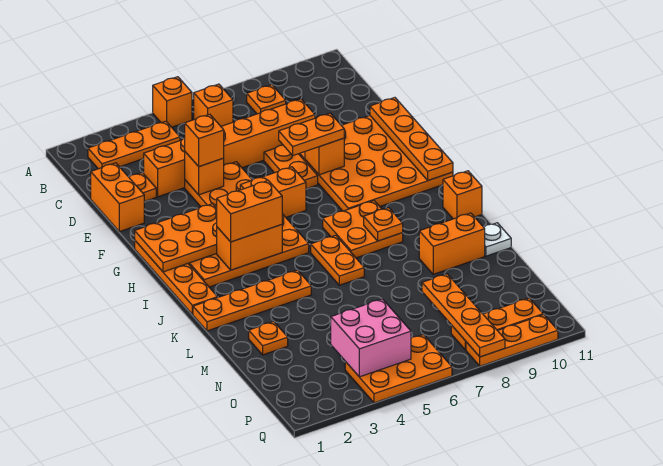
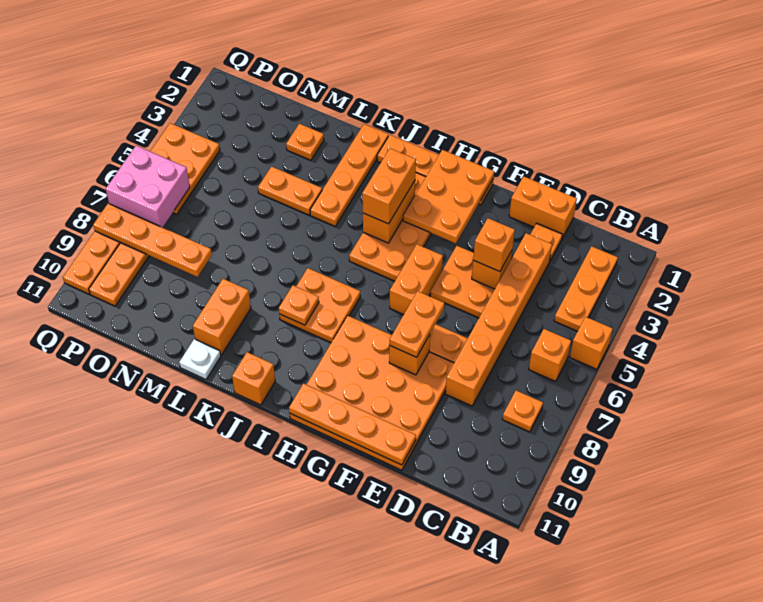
orange plate J6:K6 level 1 -> orange plate L4:M4 level 1
pink brick O4:P5 level 2 -> pink brick P6:Q7 level 2

